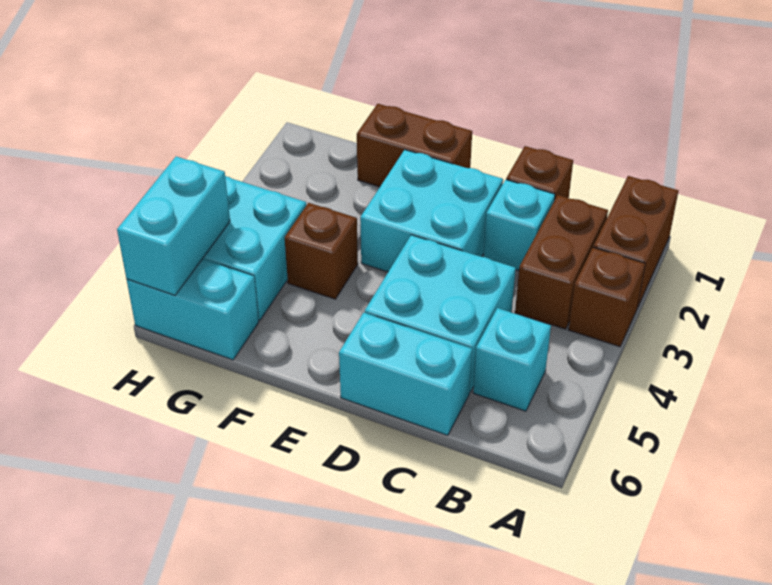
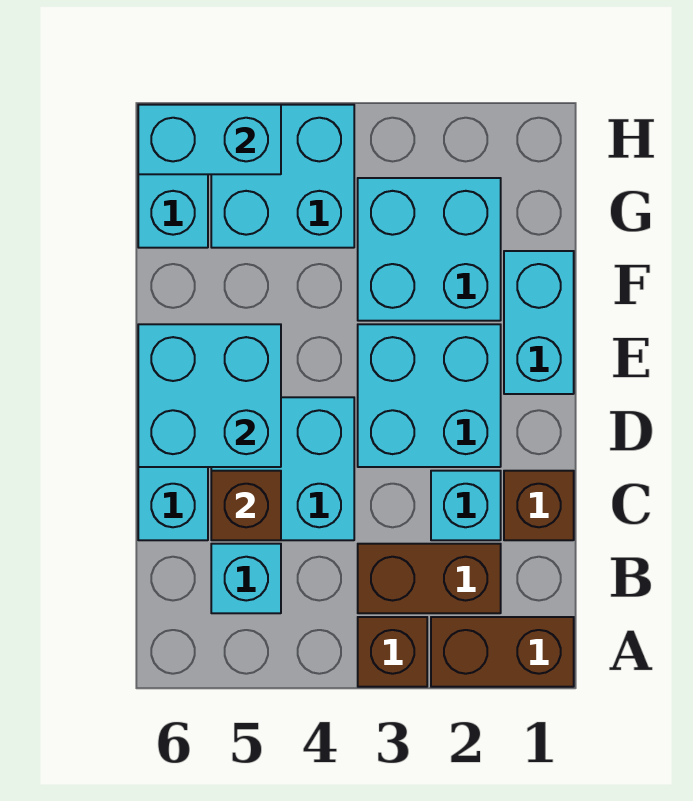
none -> cyan brick D5:E6 level 2
brown brick E1:F1 level 1 -> cyan brick E1:F1 level 1
none -> cyan brick F2:G3 level 1
brown brick F4 level 1 -> brown brick C5 level 2

